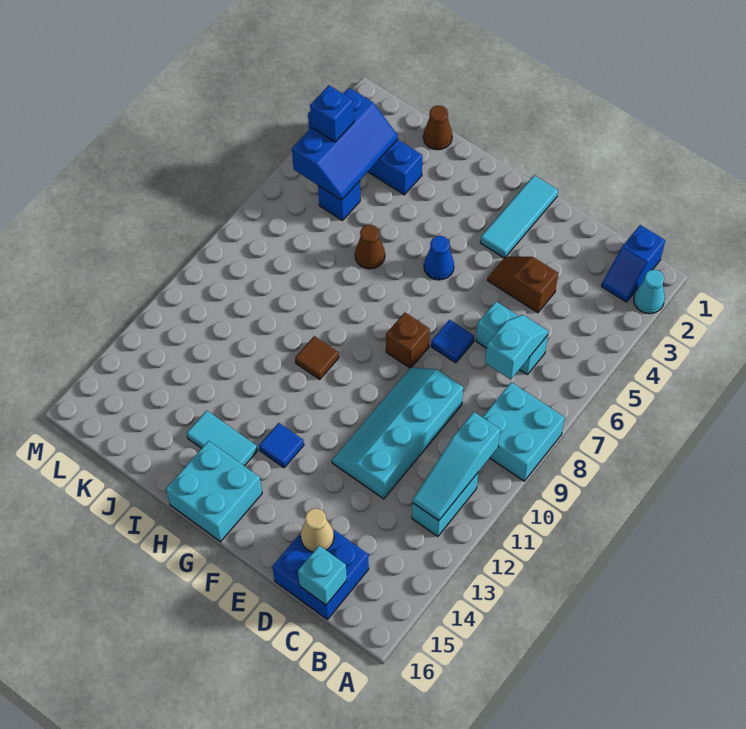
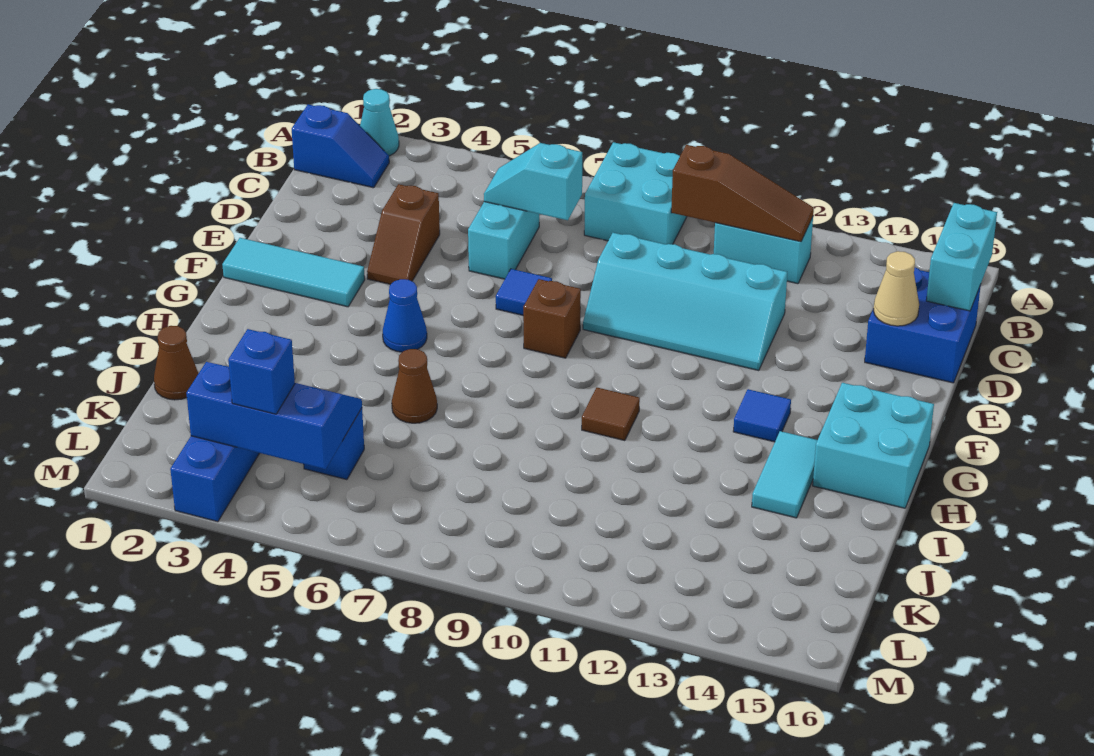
cyan slope B10:B12 level 2 top 10 -> brown slope B10:B12 level 2 top 10
cyan brick C16 level 2 -> cyan brick B16:C16 level 2

